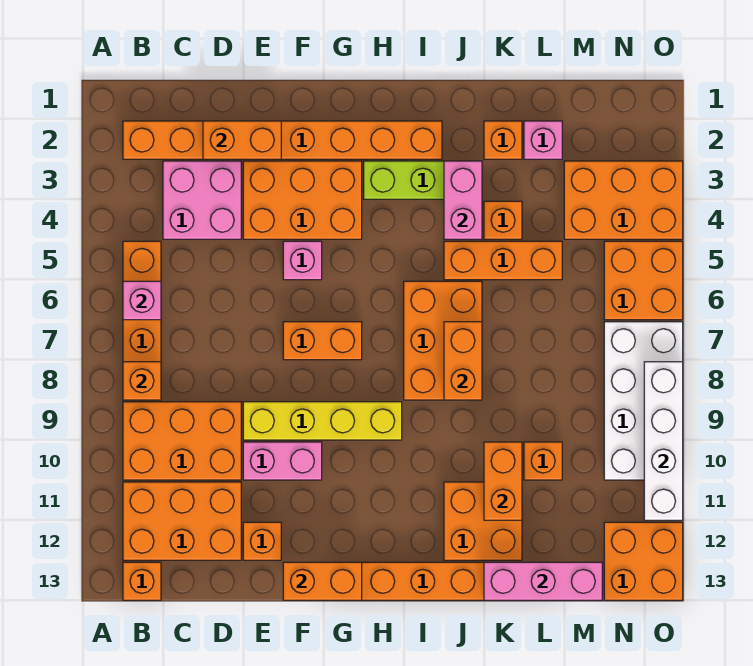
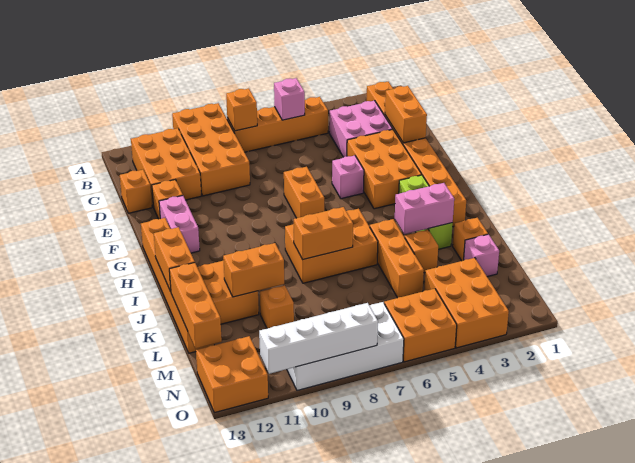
orange brick B9:D10 level 1 -> orange brick A9:D10 level 1
orange brick B13 level 1 -> orange brick D13 level 1
yellow brick E9:H9 level 1 -> none
pink brick E10:F10 level 1 -> pink brick F12:G12 level 1
orange brick F13:G13 level 2 -> orange brick I13:J13 level 2
pink brick K13:M13 level 2 -> orange brick K13:M13 level 2

